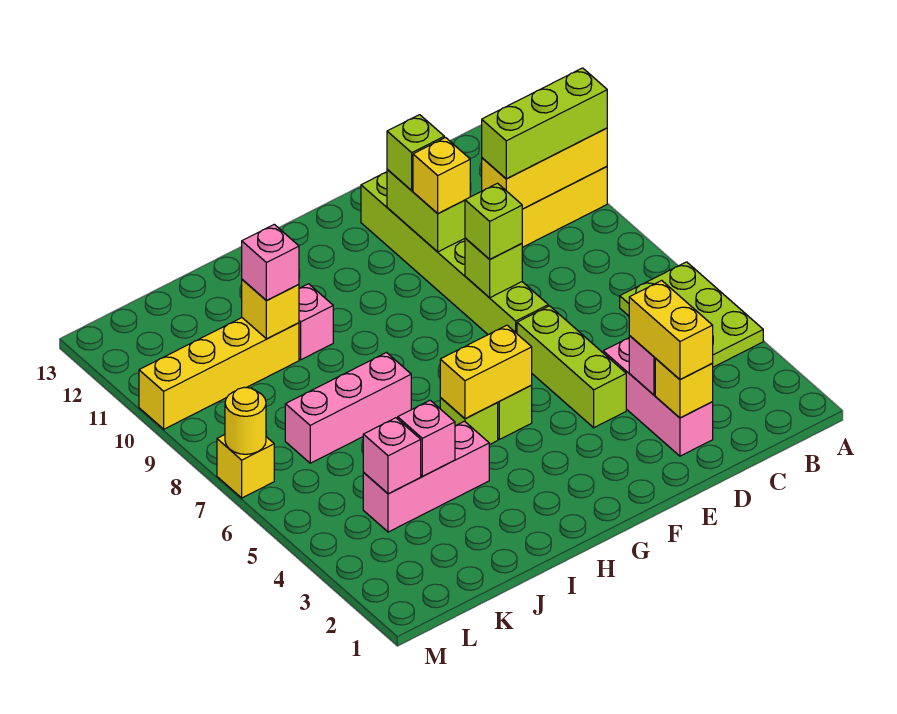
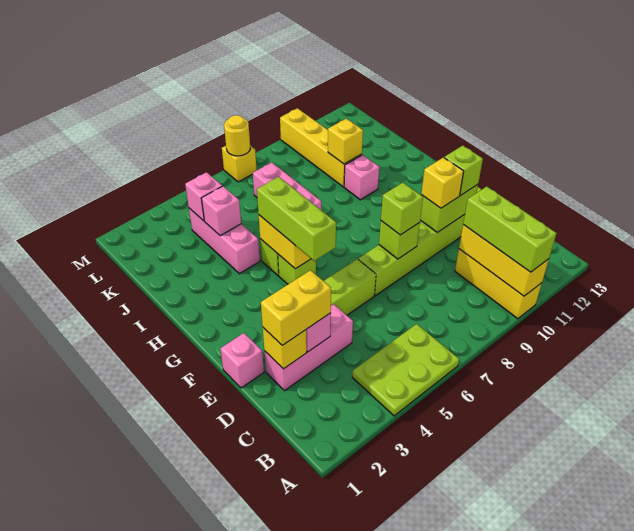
none -> lime brick F5:H5 level 3
pink brick J10 level 3 -> pink brick E1 level 1

